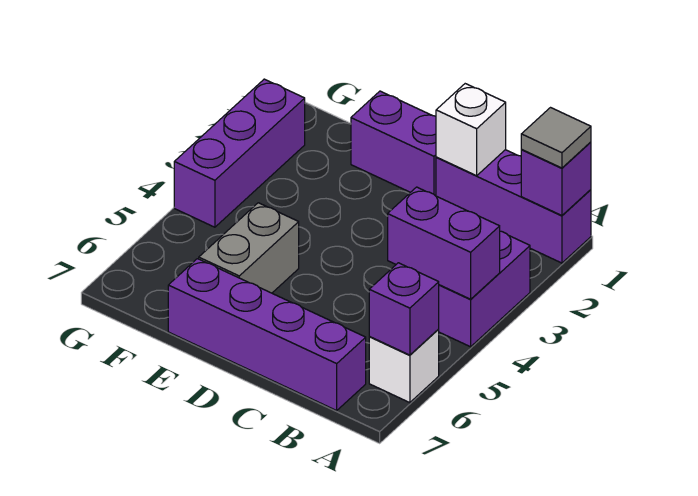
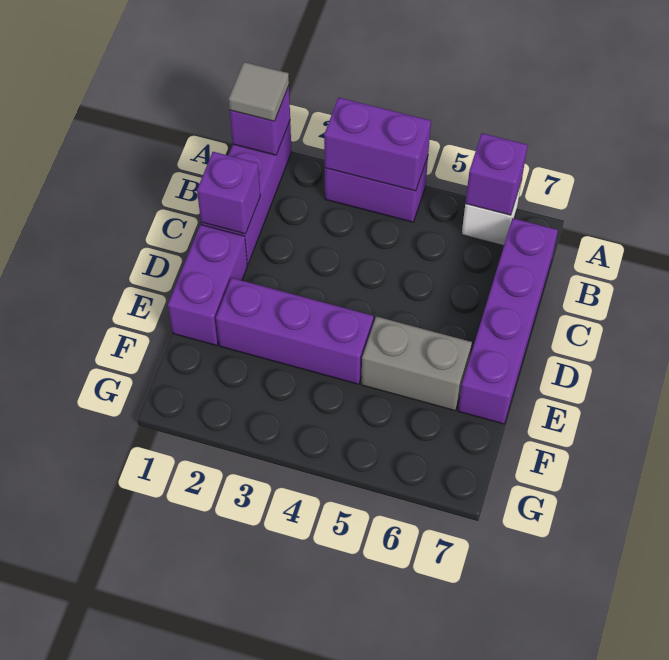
purple brick A4:B4 level 2 -> purple brick A3:A4 level 2
white brick C1 level 2 -> purple brick C1 level 2
purple brick G2:G4 level 1 -> purple brick E2:E4 level 1

